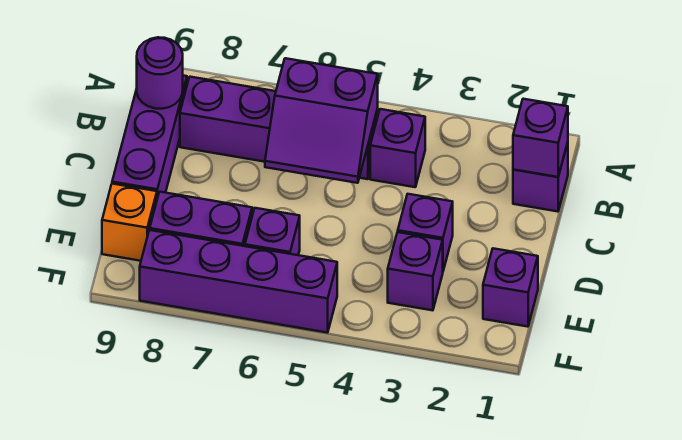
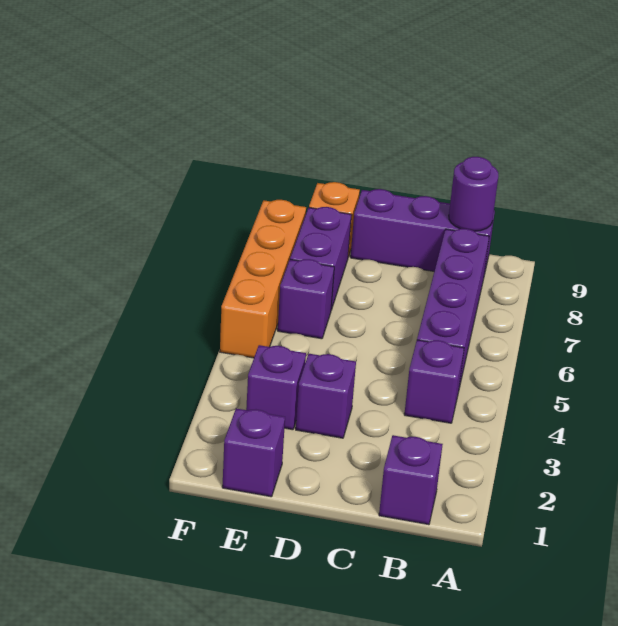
purple brick B1 level 2 -> none
purple slope B5:C6 level 2 top B -> none
purple brick F5:F8 level 1 -> orange brick F5:F8 level 1

